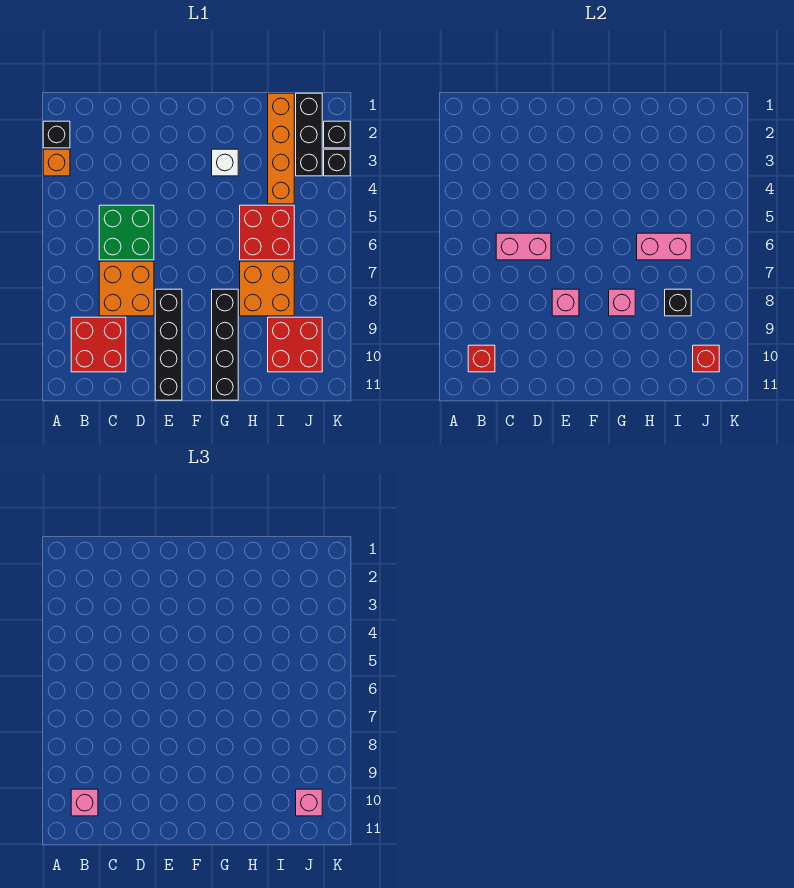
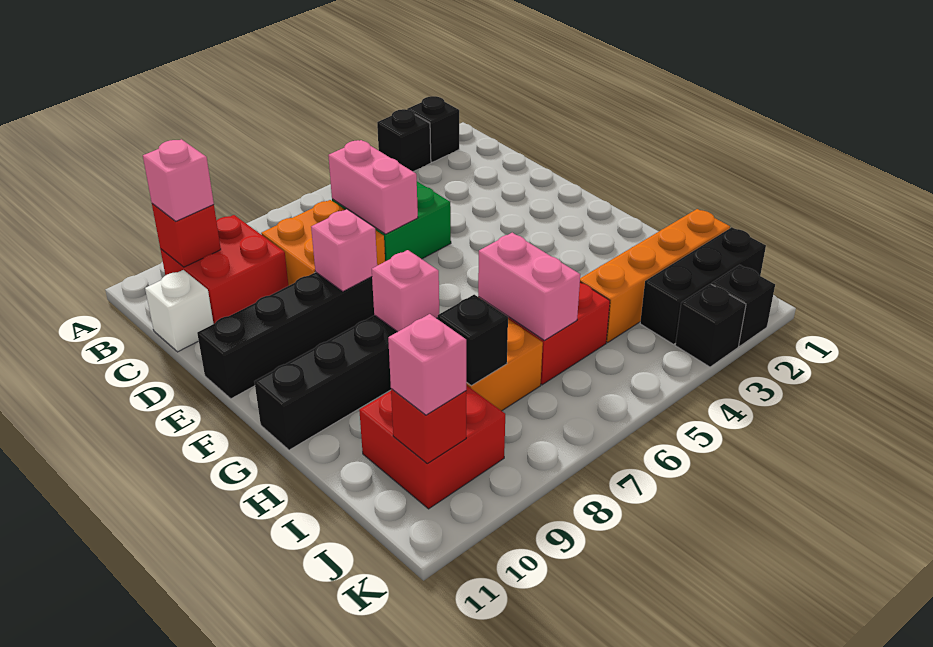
orange brick A3 level 1 -> black brick A3 level 1
white brick G3 level 1 -> white brick C11 level 1

